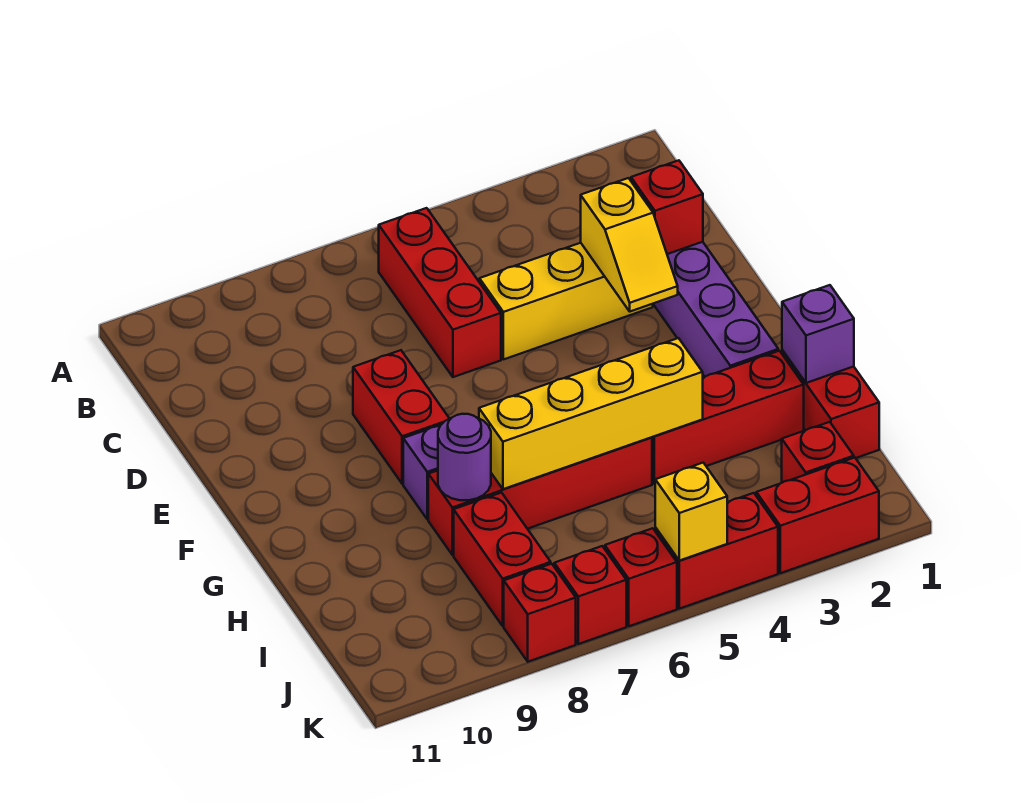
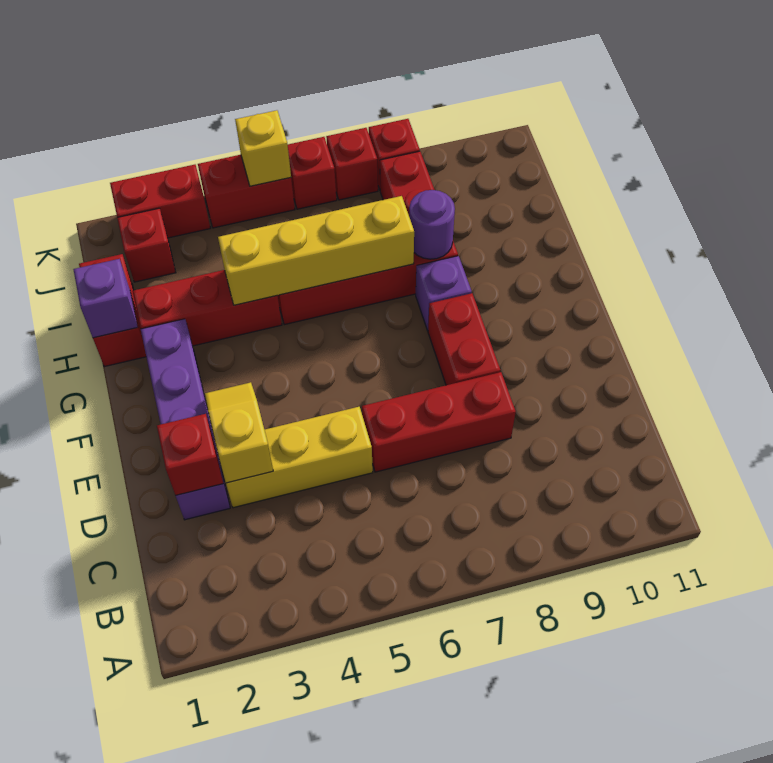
red brick B6:D6 level 1 -> red brick D6:D8 level 1

